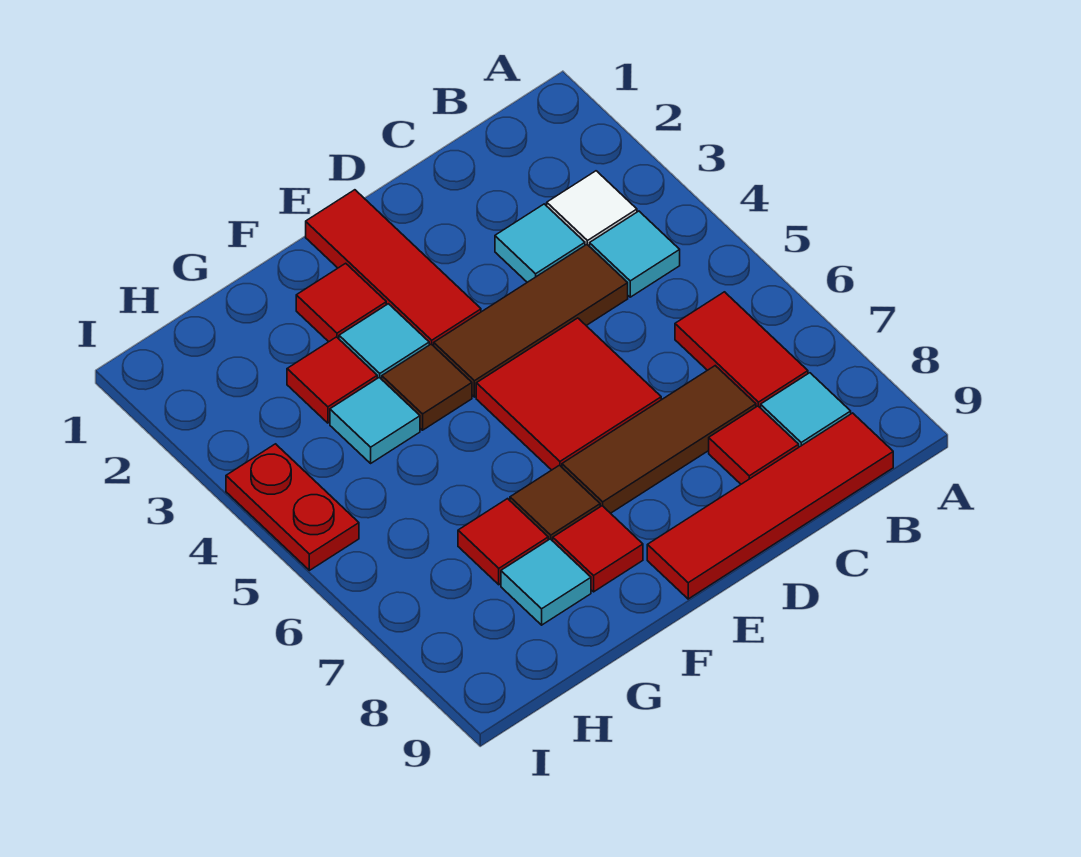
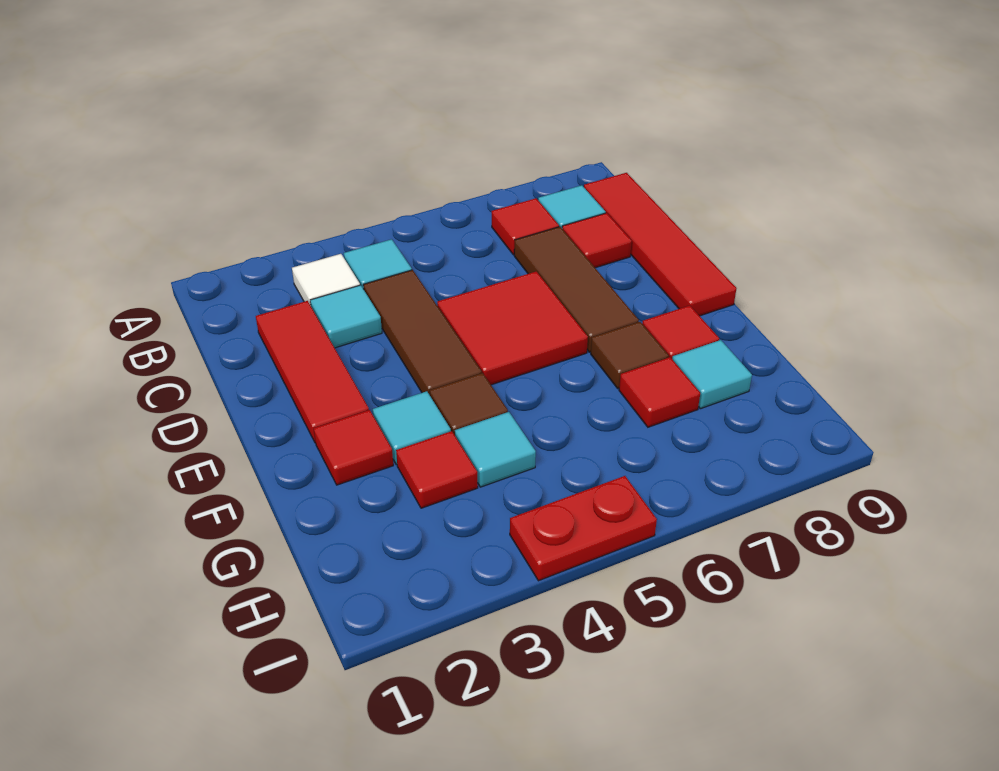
red tile B6:B7 level 1 -> red tile B7 level 1
red tile E1:E3 level 1 -> red tile C2:E2 level 1

